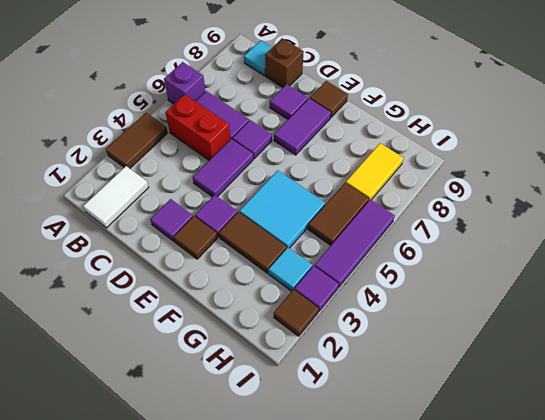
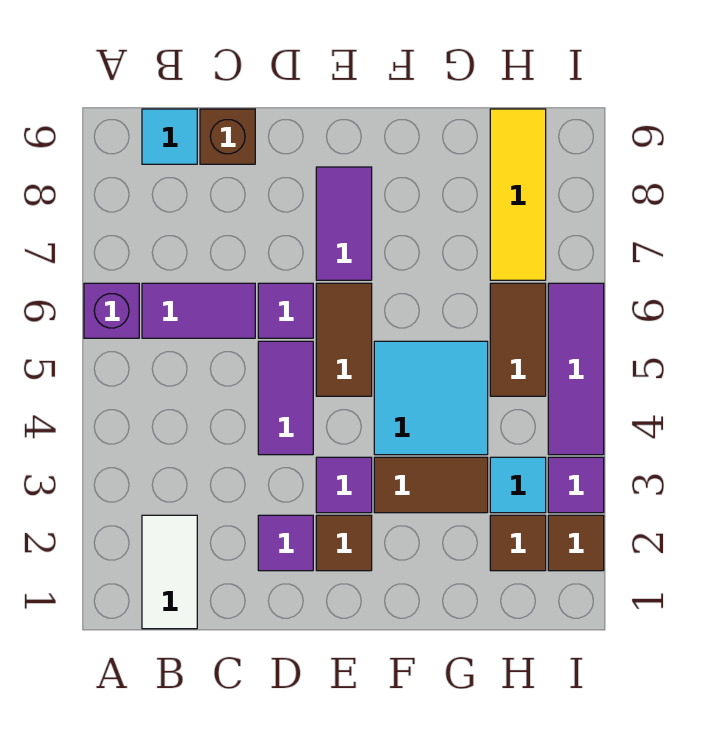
brown tile A3:A4 level 1 -> brown tile E5:E6 level 1
red brick B5:C5 level 1 -> none
purple tile D8 level 1 -> none
brown tile E9 level 1 -> brown tile H2 level 1
yellow tile H7:H8 level 1 -> yellow tile H7:H9 level 1

